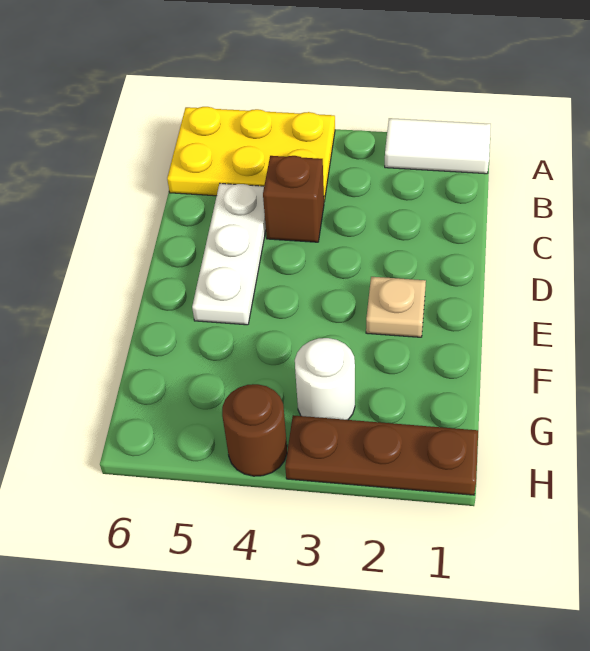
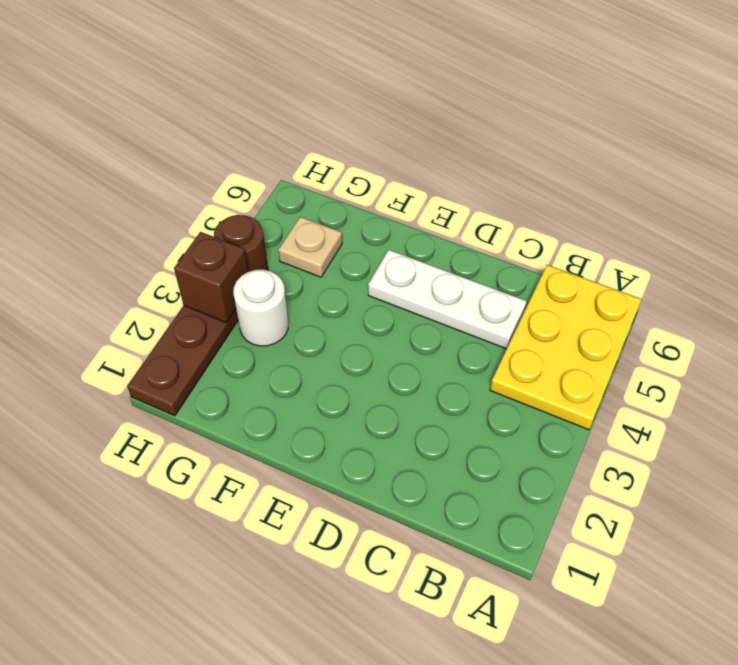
white tile A1:A2 level 1 -> none
brown brick C4 level 1 -> brown brick H3 level 2
tan plate E2 level 1 -> tan plate G5 level 1

